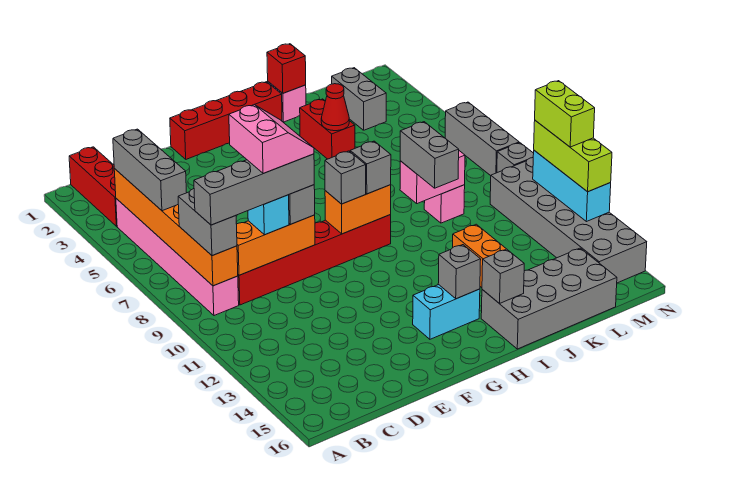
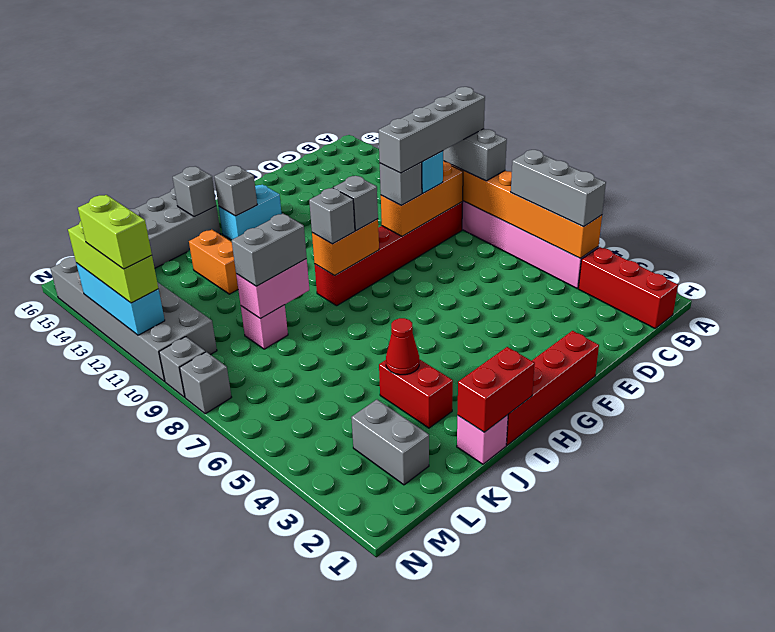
pink slope D8:E9 level 5 top D -> none
red brick J1 level 2 -> red brick I1:J1 level 2
grey brick J9:J10 level 3 -> grey brick J9:K9 level 3
grey brick N6:N8 level 1 -> grey brick N8 level 1

